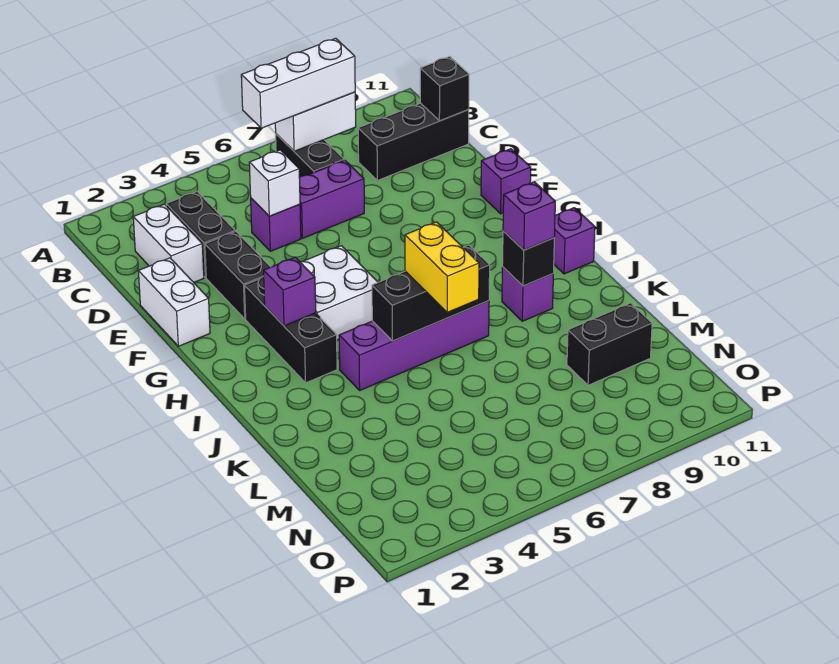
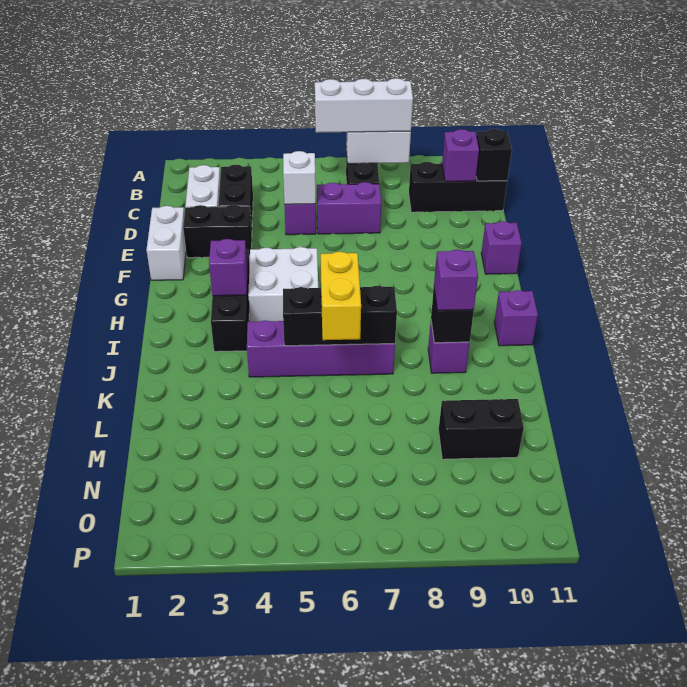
none -> purple brick C10 level 2
black brick E3:F3 level 1 -> black brick E2:E3 level 1

